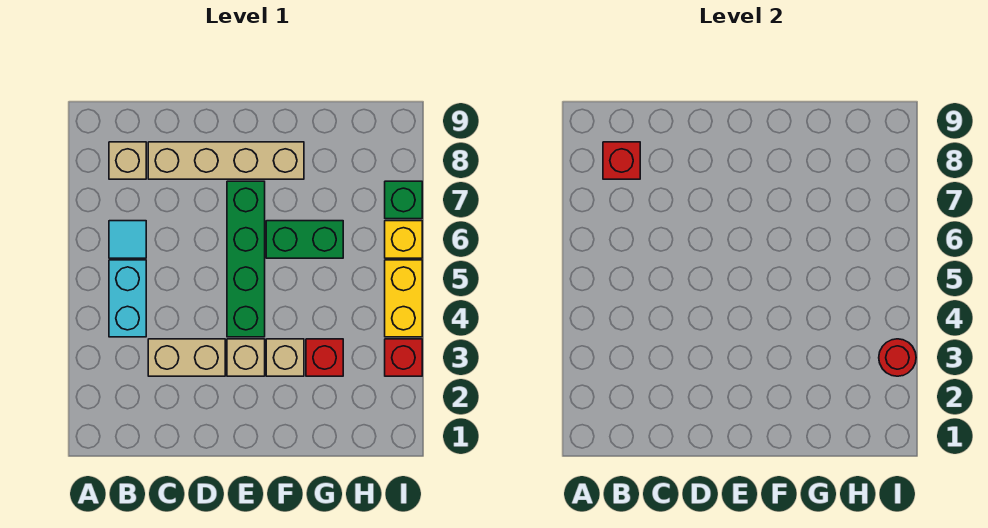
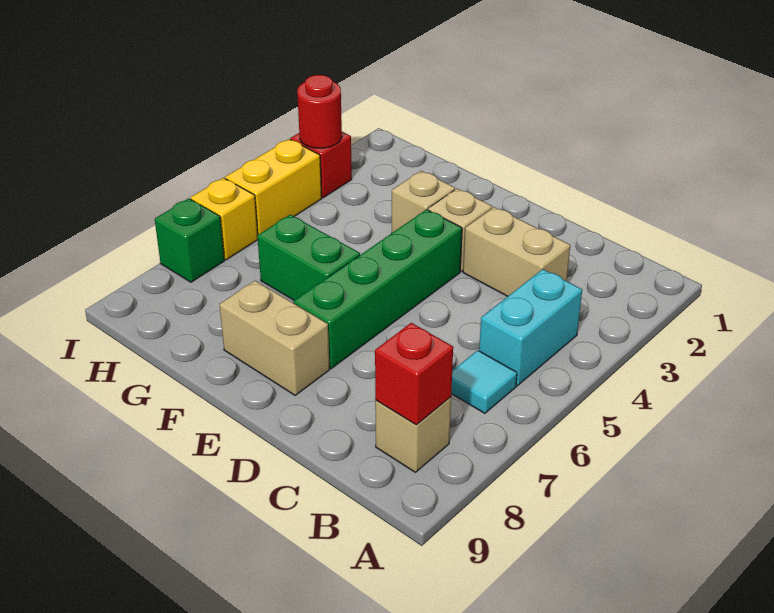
tan brick C8:F8 level 1 -> tan brick E8:F8 level 1
red brick G3 level 1 -> none

